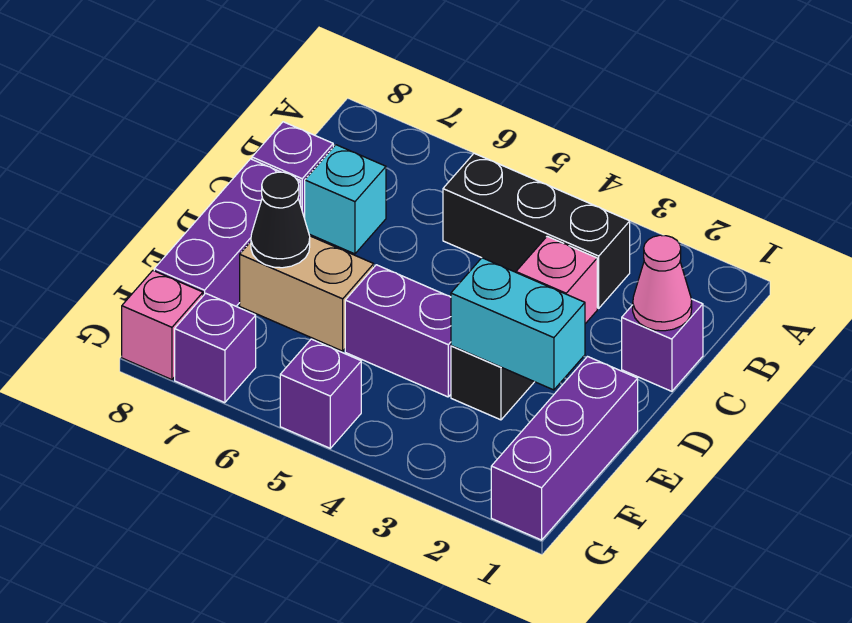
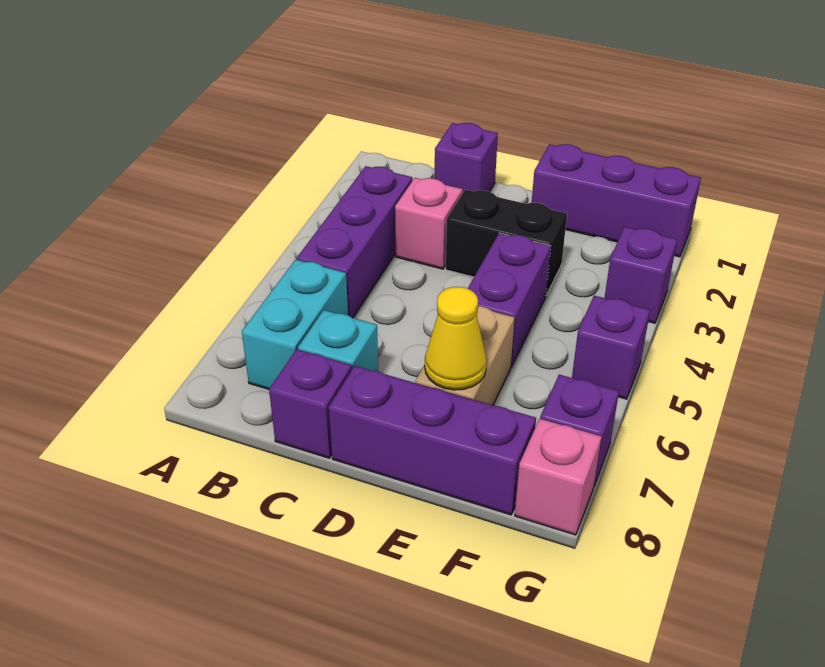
black brick B3:B5 level 1 -> purple brick B3:B5 level 1
pink cone C1 level 2 -> none
cyan brick E2:E3 level 2 -> cyan brick B6:B7 level 1
black cone E7 level 2 -> yellow cone E7 level 2
none -> purple brick G3 level 1

